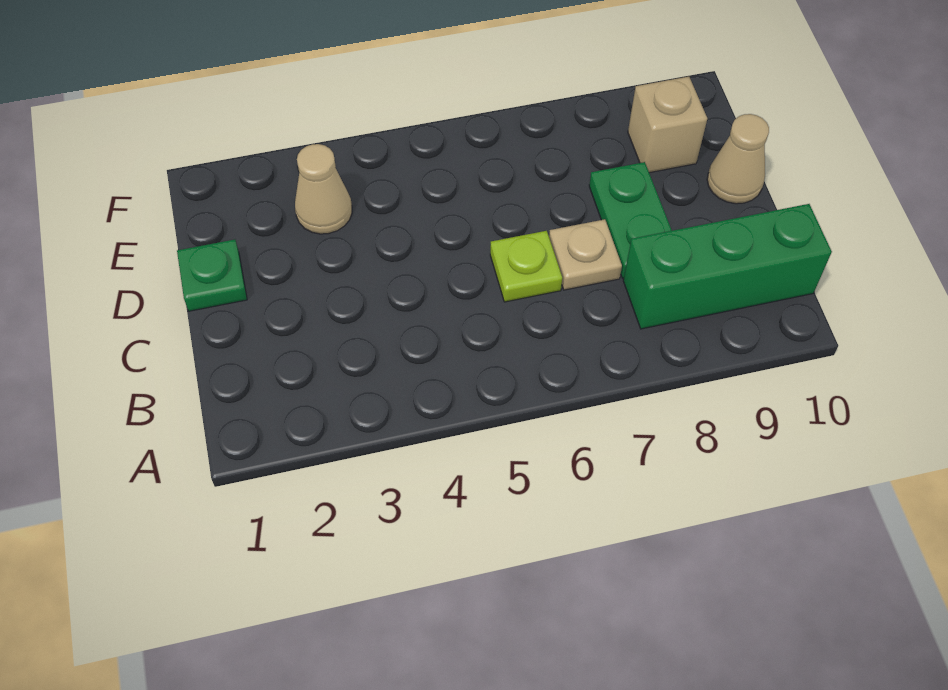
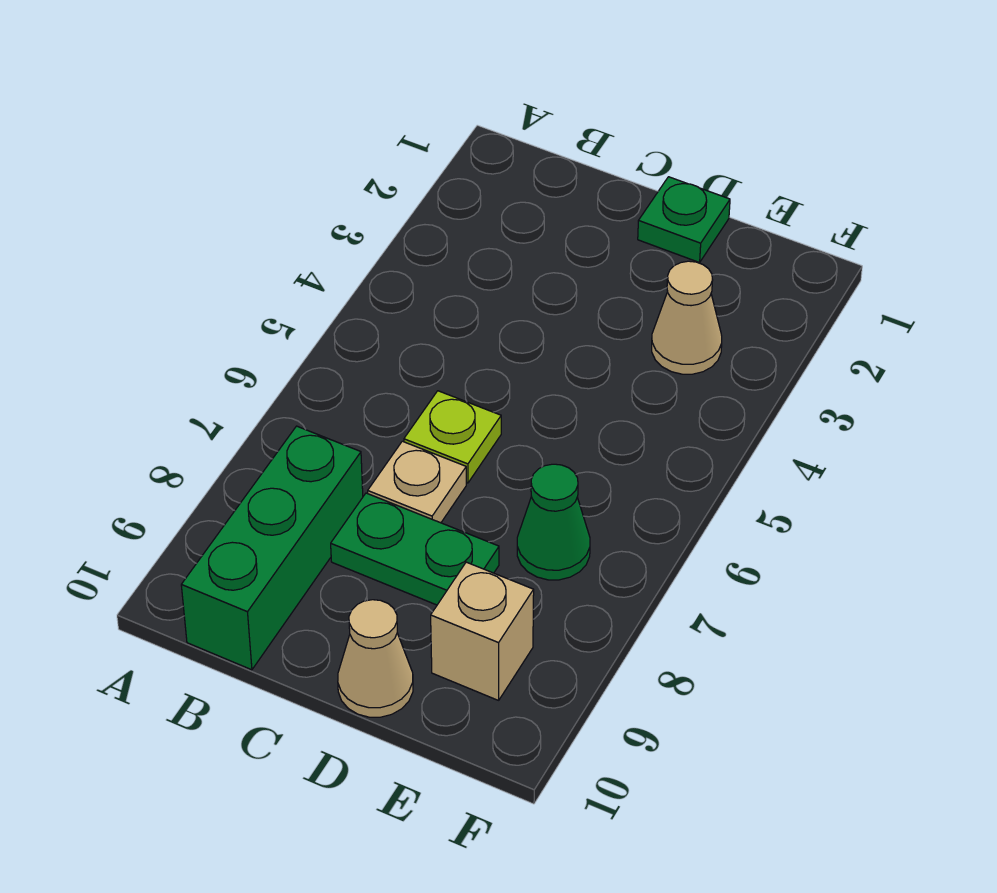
none -> green cone E7 level 1

